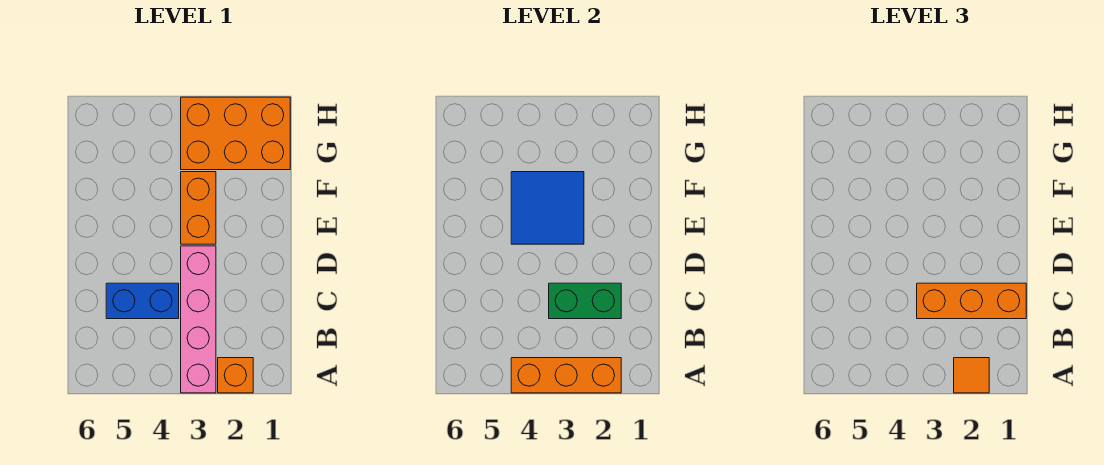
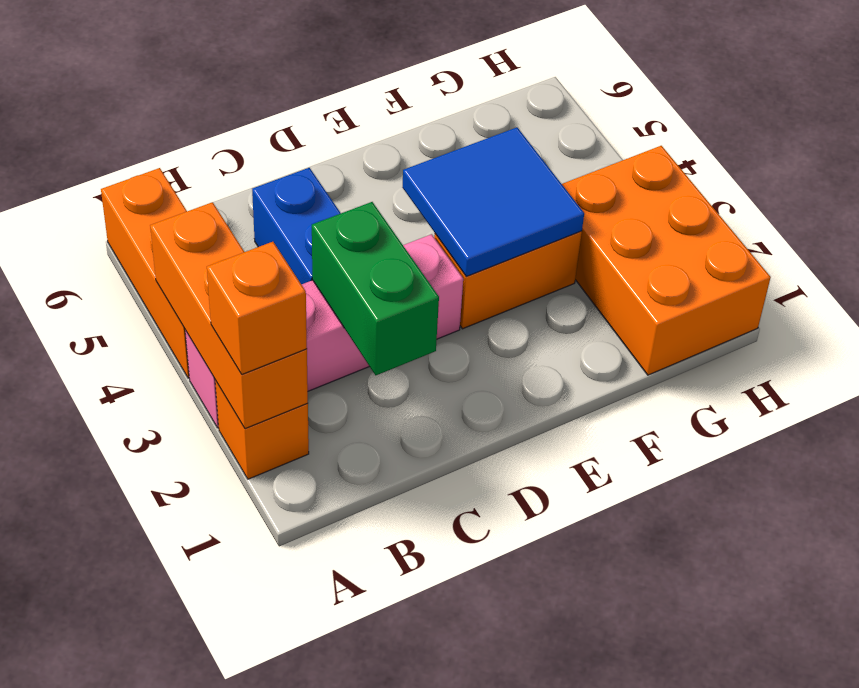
orange tile A2 level 3 -> orange brick A2 level 3
orange brick C1:C3 level 3 -> orange brick A4:A6 level 1

